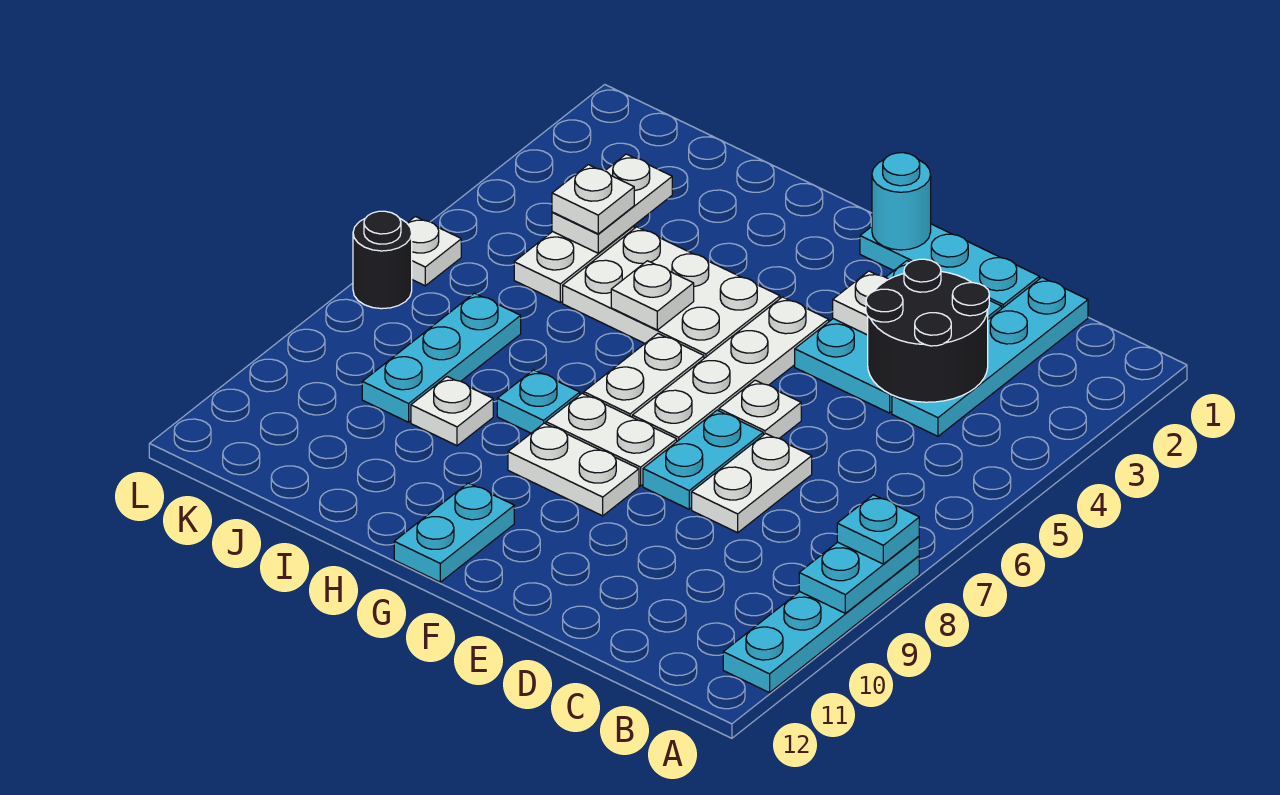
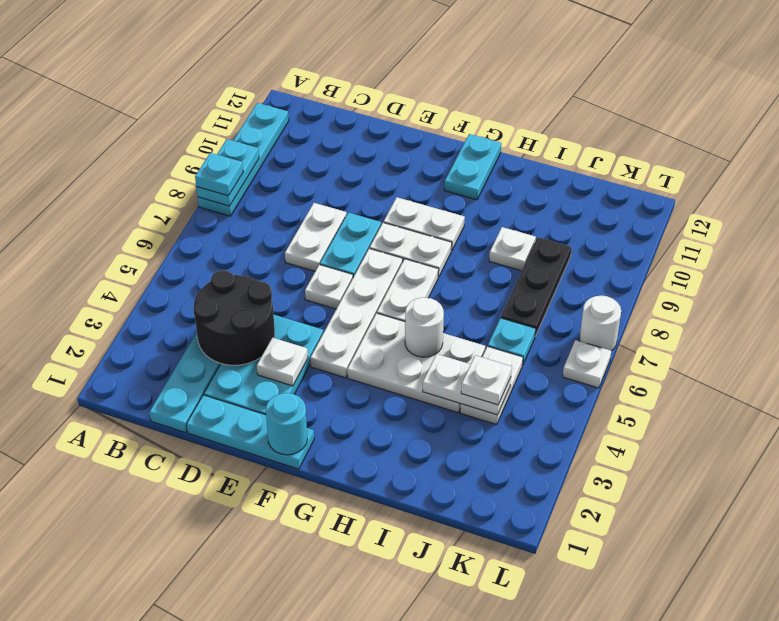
white plate H5 level 2 -> white round brick H5 level 2
cyan plate H8 level 1 -> cyan plate J6 level 1
white plate J3:J4 level 2 -> white plate I4:J4 level 2
cyan plate J7:J9 level 1 -> black plate J7:J9 level 1
black round brick L7 level 1 -> white round brick L7 level 1

